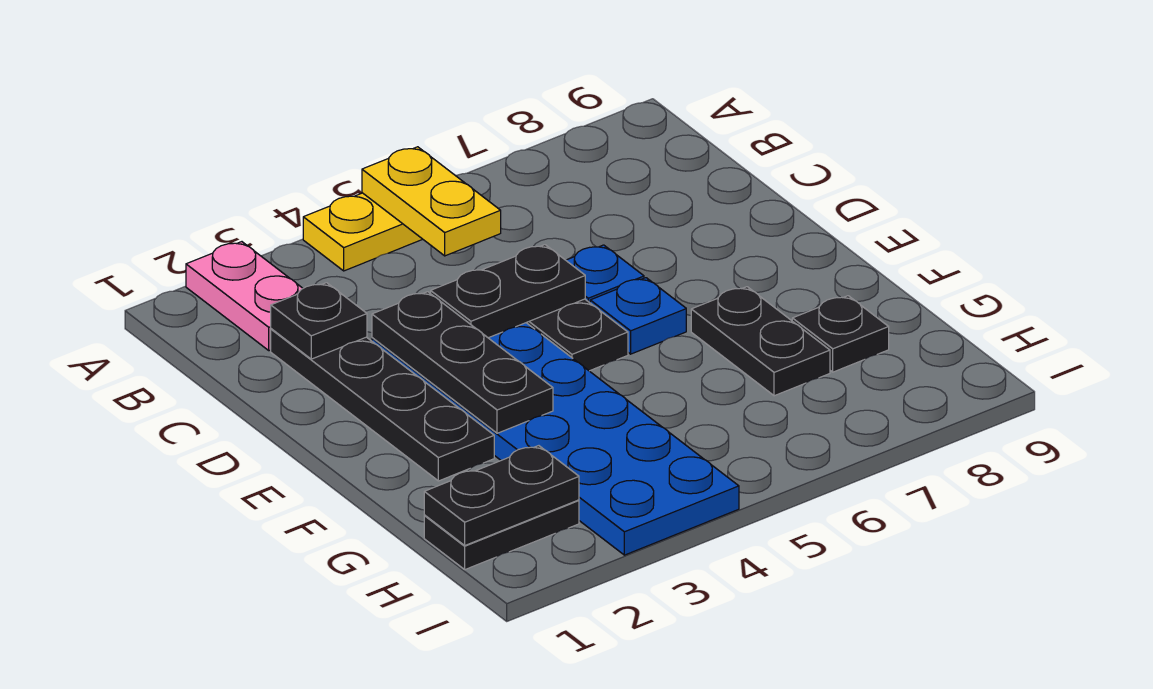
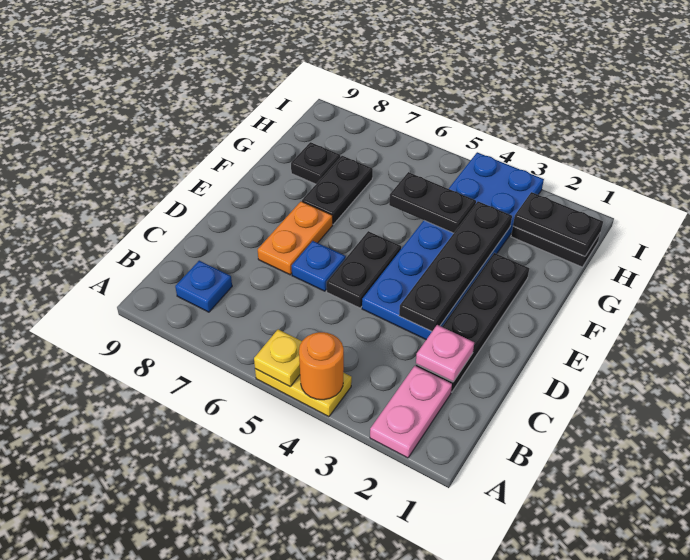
none -> orange round brick A4 level 2
yellow plate A5:B5 level 2 -> yellow plate A5 level 2
black plate C2 level 2 -> pink plate C2 level 2
black plate D3:F3 level 2 -> black plate D3:G3 level 2
black plate D4:D5 level 2 -> black plate G4:G5 level 2
none -> orange plate D7:E7 level 1
blue plate E6 level 1 -> blue plate B8 level 1

